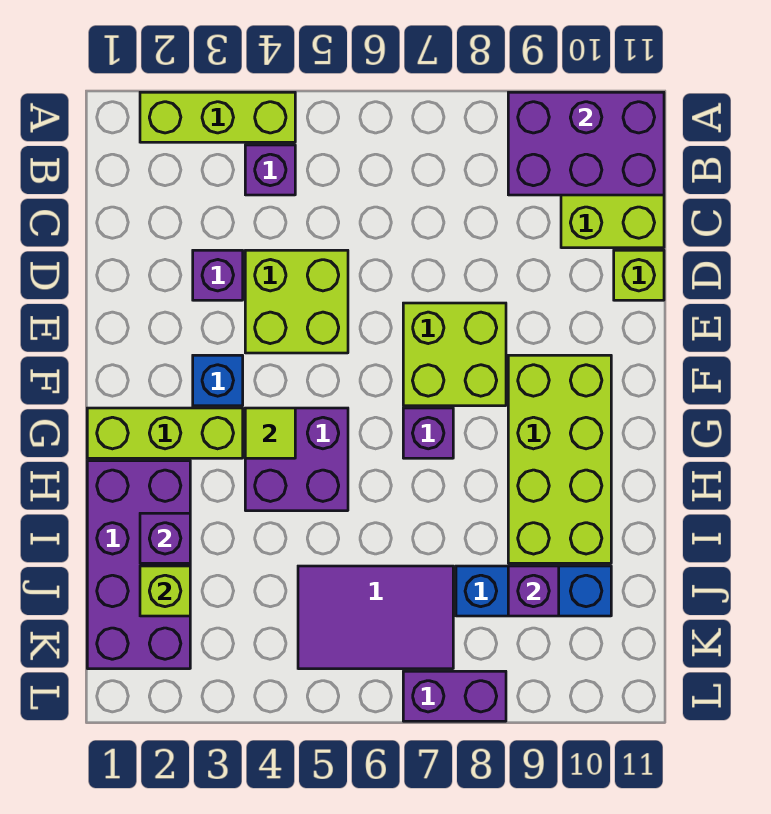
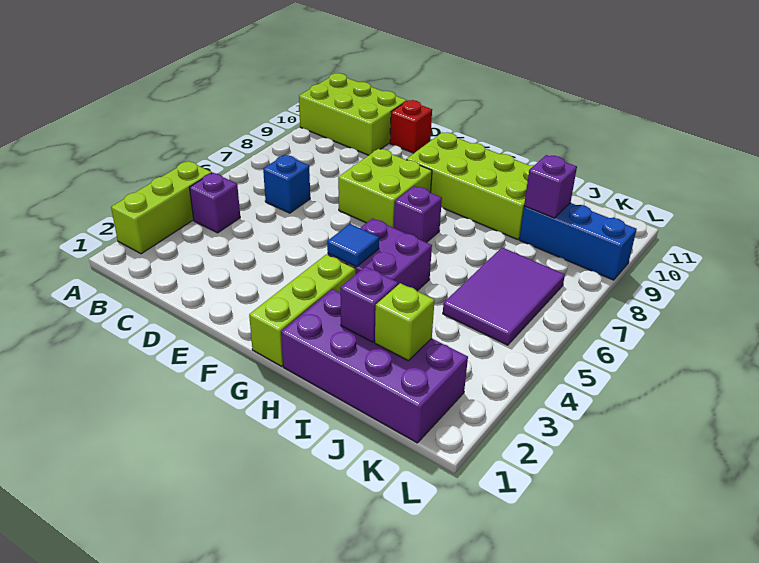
purple brick A9:B11 level 2 -> none
purple brick D3 level 1 -> none
lime brick D4:E5 level 1 -> none
lime brick D11 level 1 -> red brick D11 level 1
blue brick F3 level 1 -> blue brick C6 level 1
lime tile G4 level 2 -> blue tile G4 level 2
blue brick J8:J10 level 1 -> blue brick J9:L9 level 1
purple brick L7:L8 level 1 -> none

